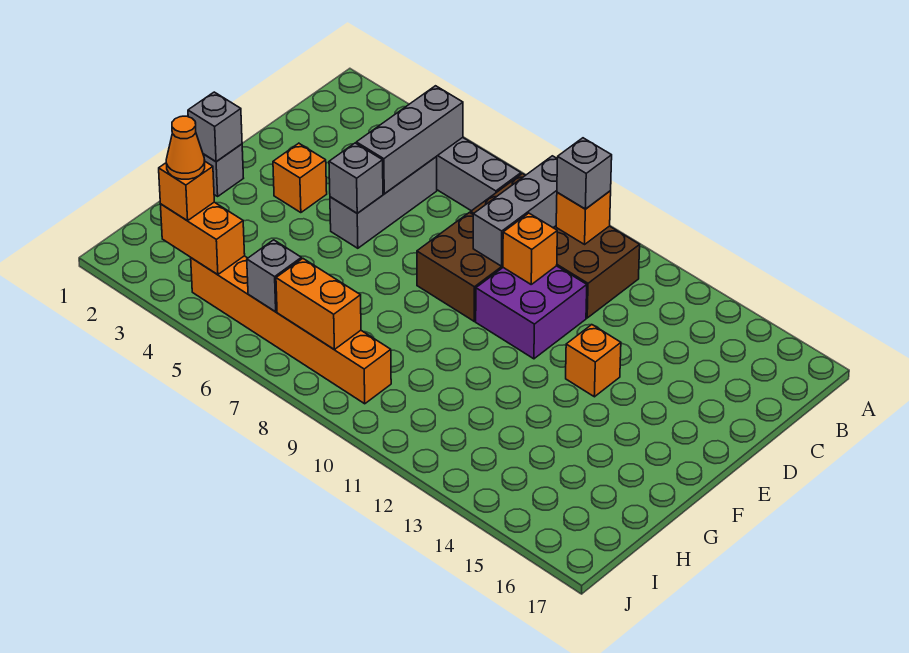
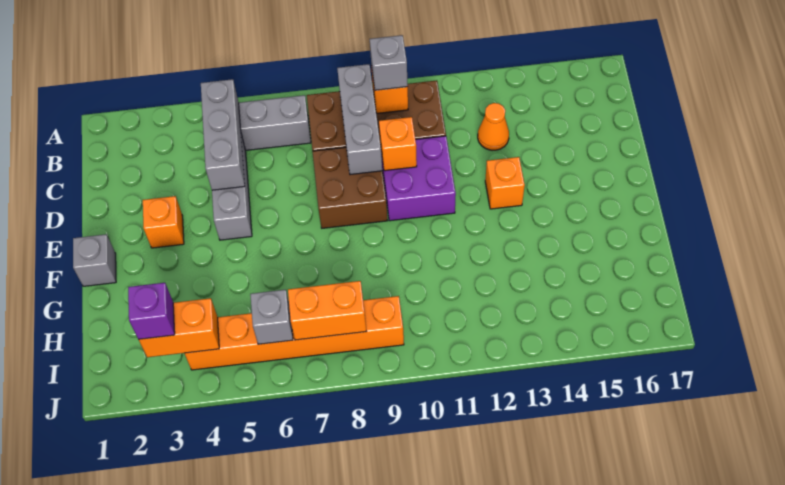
grey brick E5 level 2 -> none
grey brick F1 level 2 -> none
orange brick I3 level 3 -> purple brick I3 level 3
orange cone I3 level 4 -> orange cone C13 level 1

